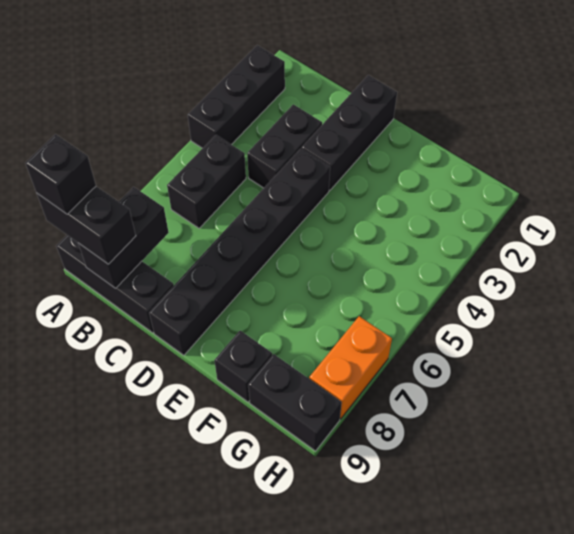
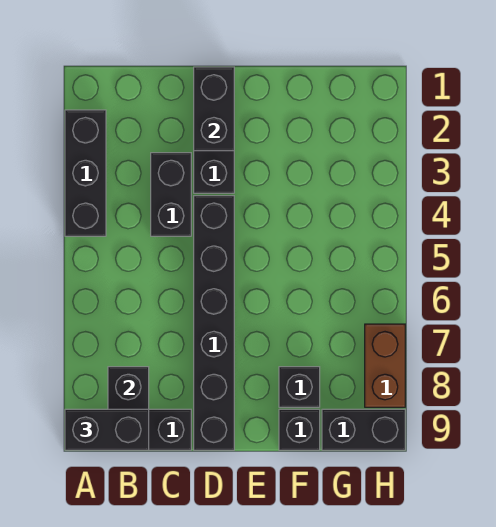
black brick A9 level 4 -> black brick F8 level 1
black brick B5:B6 level 1 -> black brick D1:D2 level 2
orange brick H7:H8 level 1 -> brown brick H7:H8 level 1

